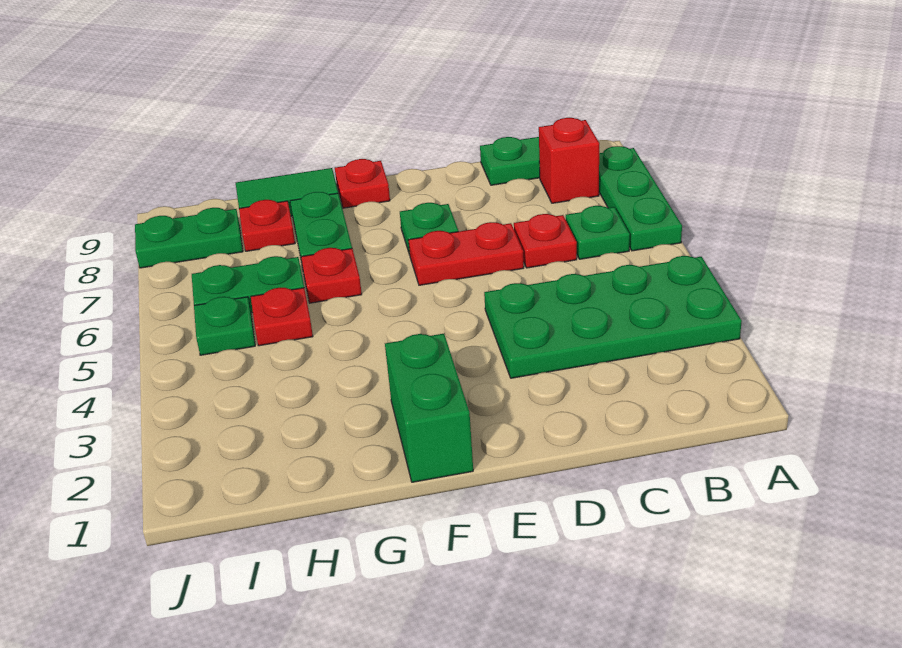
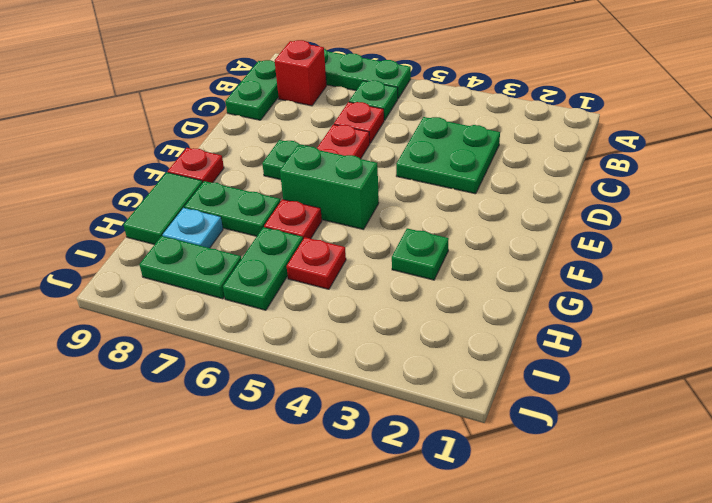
green plate A3:D4 level 1 -> green plate C3:D4 level 1
green brick F1:F2 level 1 -> green brick F5:F6 level 1
red plate H8 level 1 -> cyan plate H8 level 1
green plate I5 level 1 -> green plate G3 level 1
green plate I8:J8 level 1 -> green plate I7:I8 level 1

